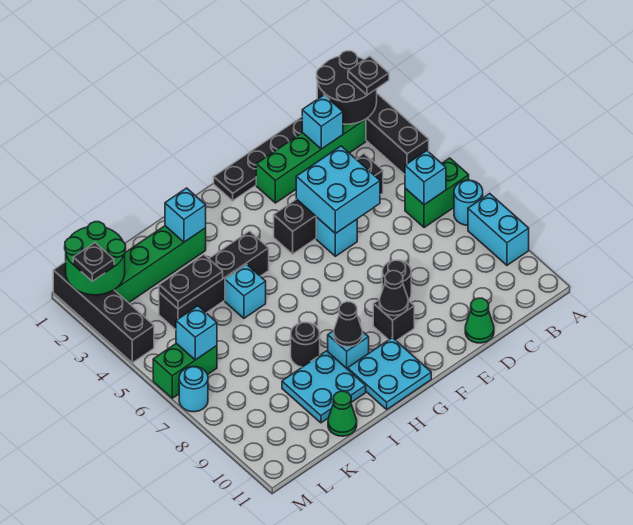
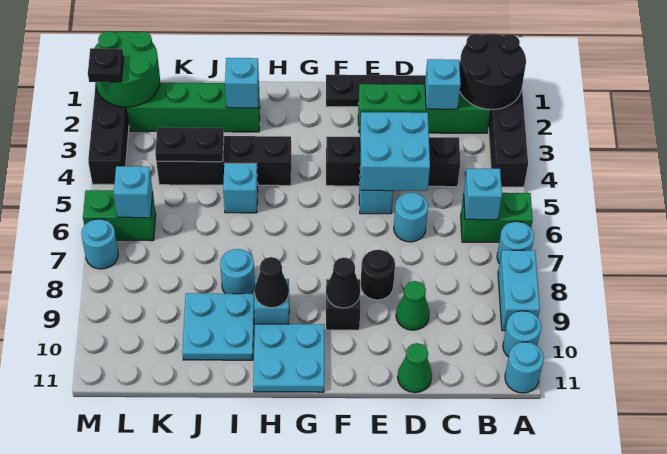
black plate A2 level 3 -> none
none -> cyan round brick A10 level 1
none -> cyan round brick A11 level 1
none -> cyan round brick D6 level 1
black round brick I8 level 1 -> cyan round brick I8 level 1
green cone J11 level 1 -> green cone D9 level 1

